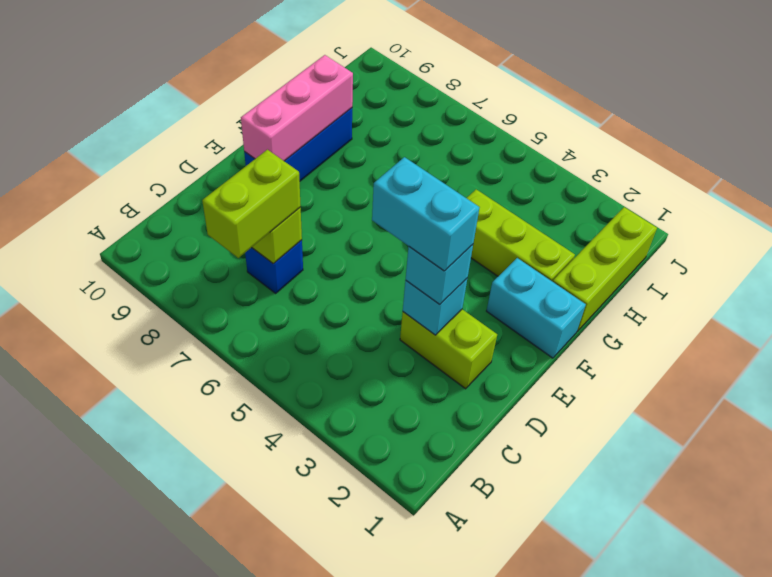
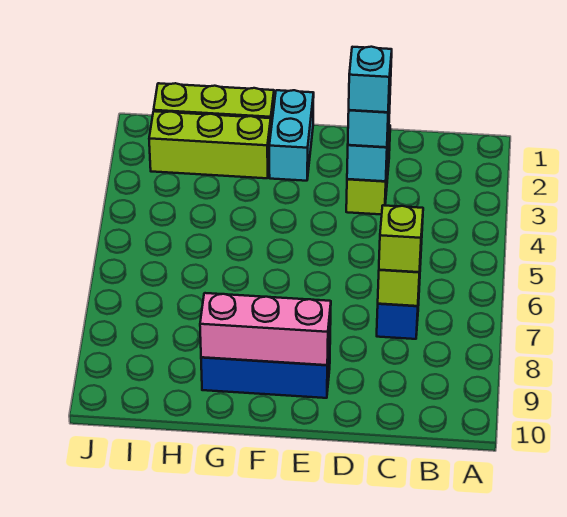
lime brick B7:C7 level 3 -> lime brick C7 level 3
cyan brick D3:D4 level 4 -> cyan brick D3 level 4
lime brick G2:G4 level 1 -> lime brick G2:I2 level 1

